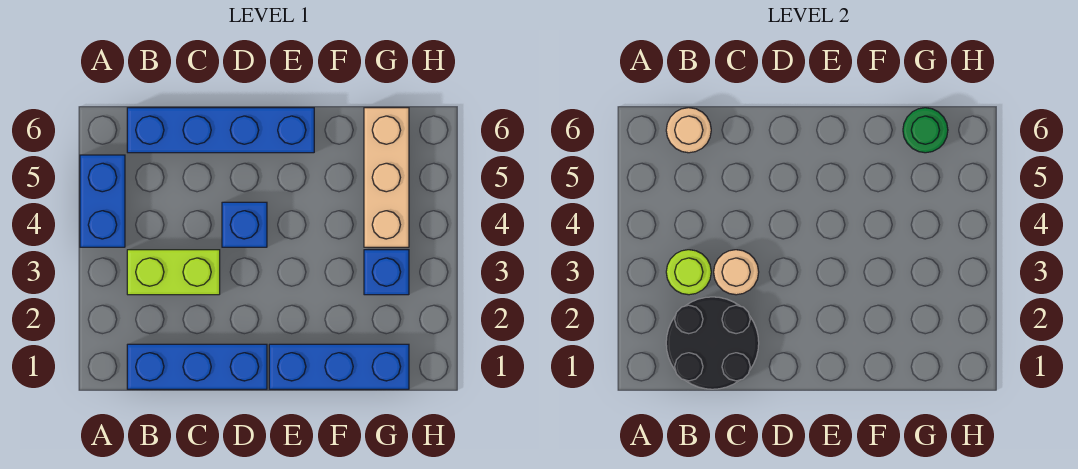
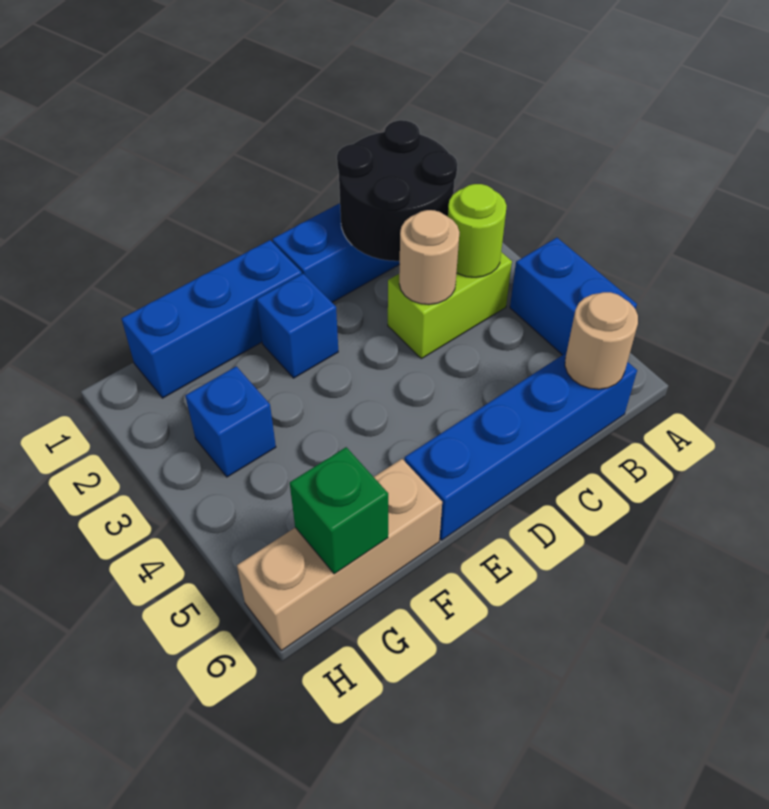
blue brick D4 level 1 -> blue brick E2 level 1
tan brick G4:G6 level 1 -> tan brick F6:H6 level 1
green round brick G6 level 2 -> green brick G6 level 2

